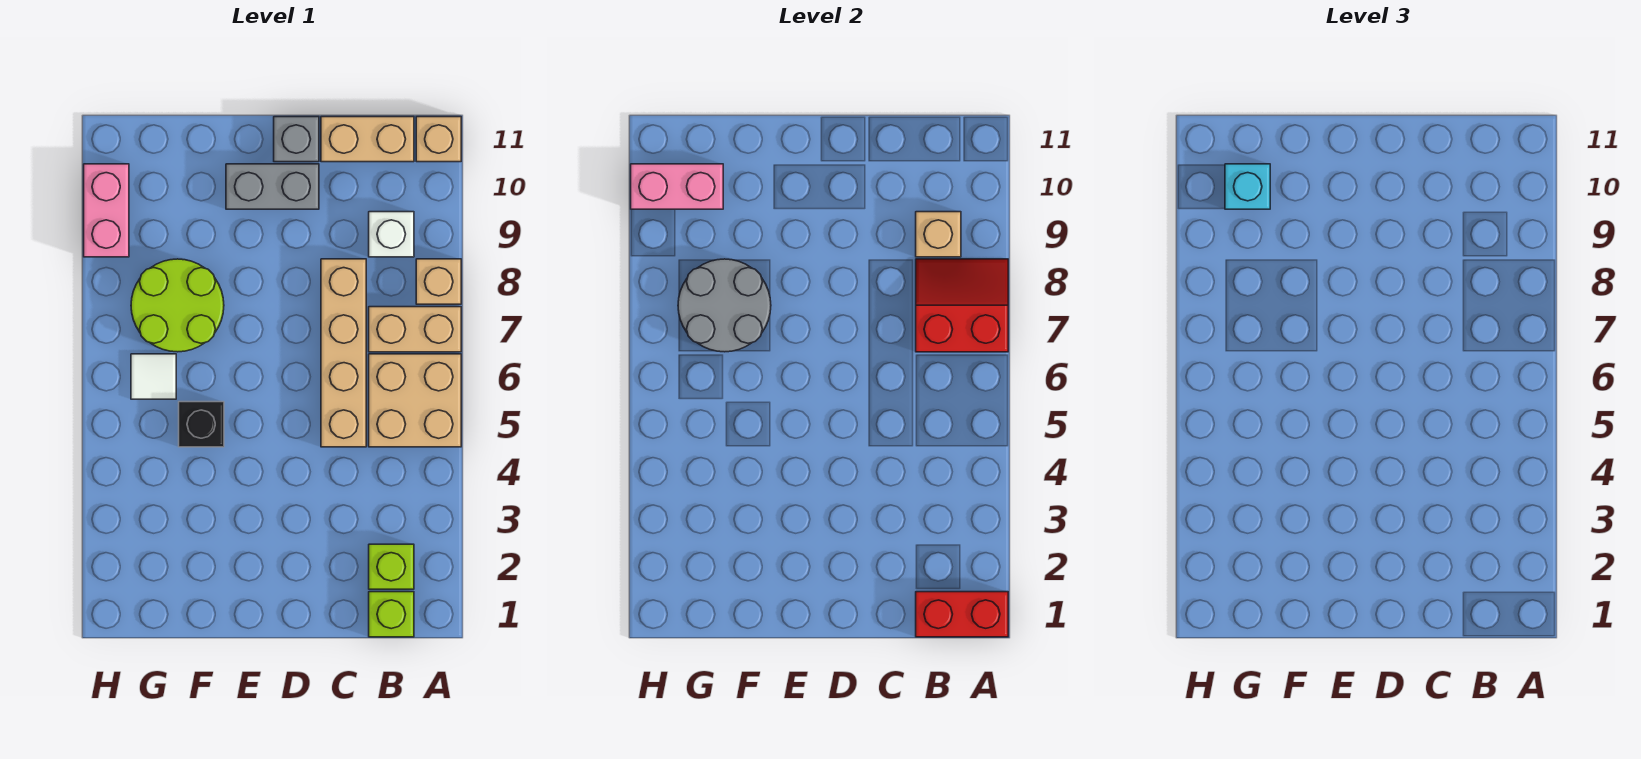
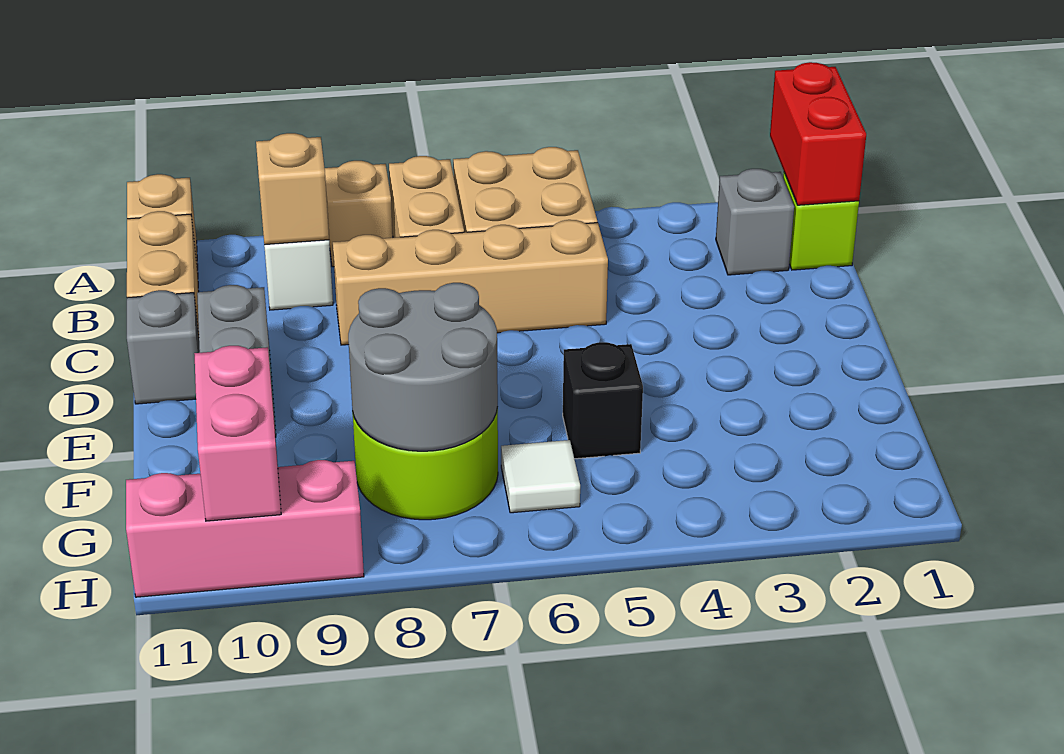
red slope A7:B8 level 2 top 7 -> none
lime brick B2 level 1 -> grey brick B2 level 1
cyan brick G10 level 3 -> none
pink brick H9:H10 level 1 -> pink brick H9:H11 level 1

